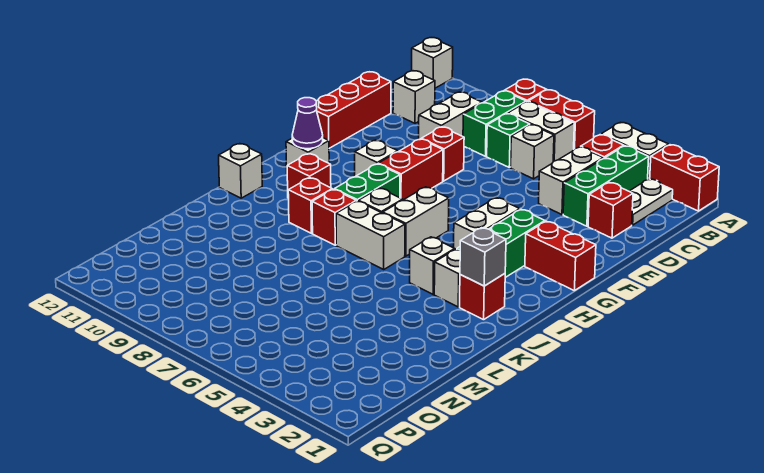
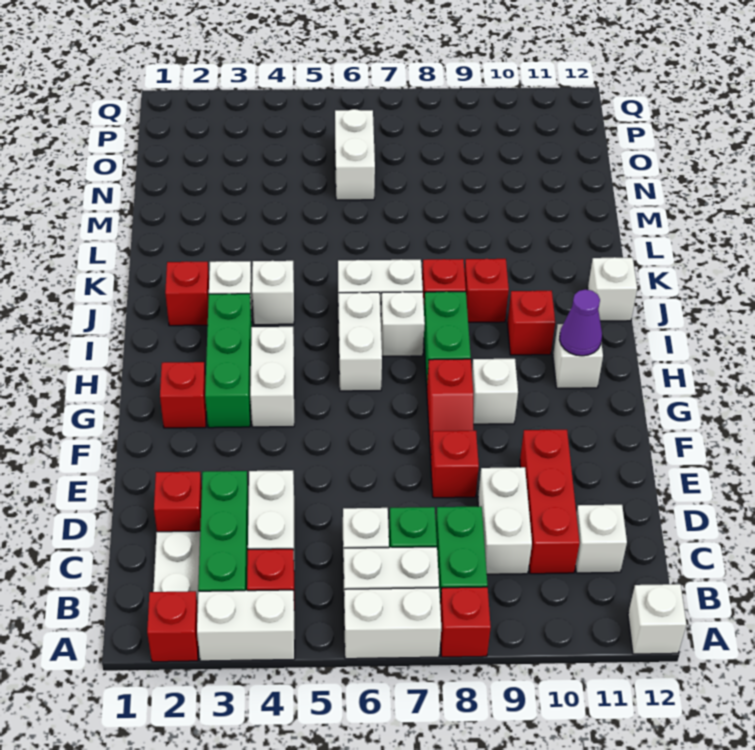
red brick A1:A2 level 1 -> red brick A2 level 1
red brick A6:A7 level 1 -> white brick A6:A7 level 1
red brick D12:F12 level 1 -> red brick C10:E10 level 1
red brick F8:G8 level 1 -> red slope F8:G8 level 1 top G
red brick G1:G2 level 1 -> red brick G2 level 1
grey brick J2 level 2 -> none
none -> white brick N6:O6 level 1

